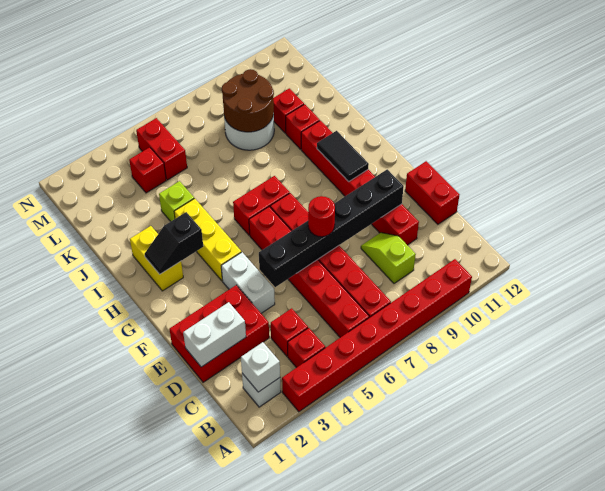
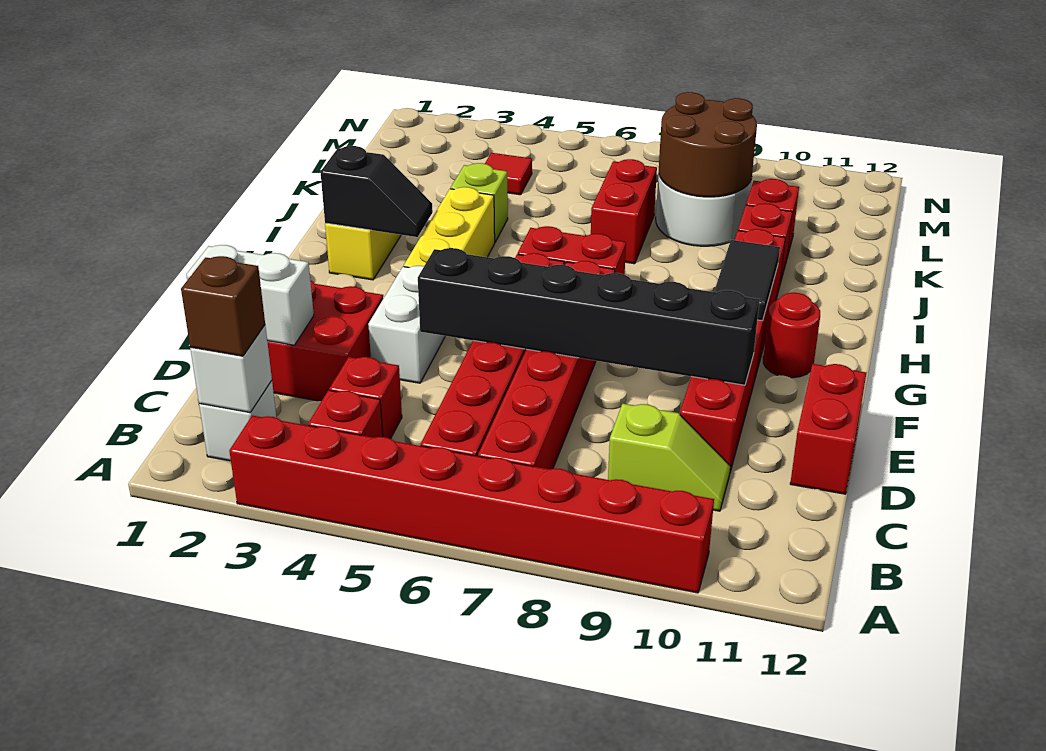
none -> brown brick B2 level 3
lime slope C9:D9 level 1 top C -> lime slope C9:C10 level 1 top 9
red round brick E7 level 3 -> red round brick G11 level 1
black slope H2:H3 level 2 top 3 -> black slope H2:H3 level 2 top 2
red brick L4 level 1 -> red tile L4 level 1
red brick L5:M5 level 1 -> red brick J7:K7 level 1

